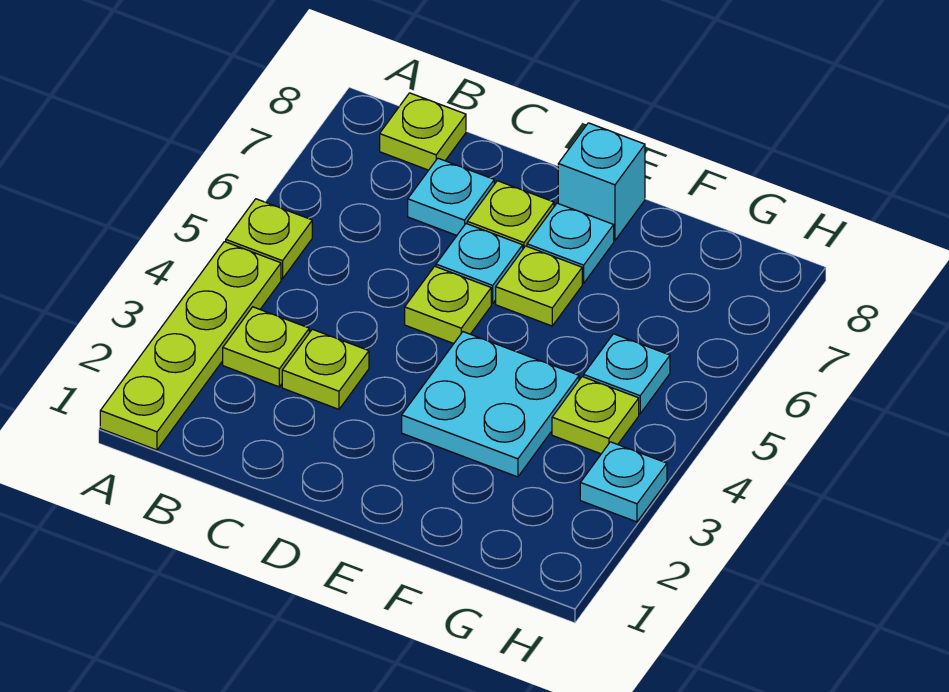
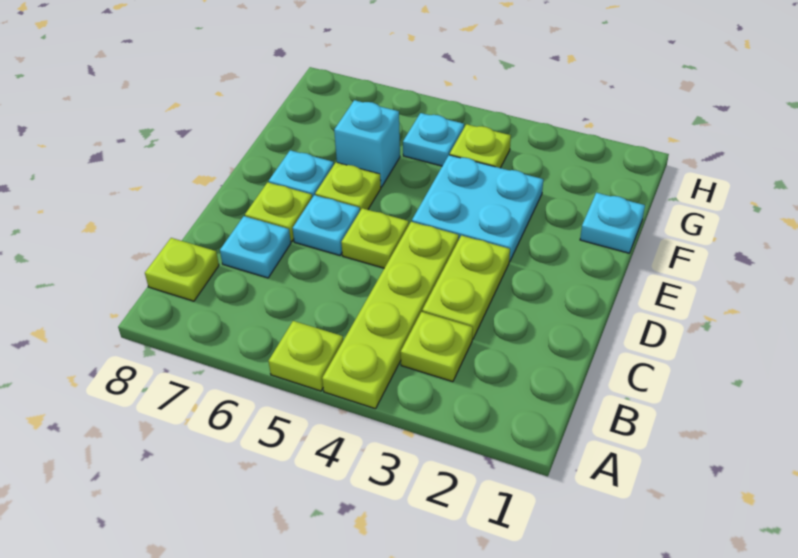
lime plate A1:A4 level 1 -> lime plate A4:D4 level 1
lime plate C3 level 1 -> lime plate C3:D3 level 1
cyan brick E8 level 1 -> cyan brick F6 level 1
cyan plate H3 level 1 -> cyan plate F1 level 1

